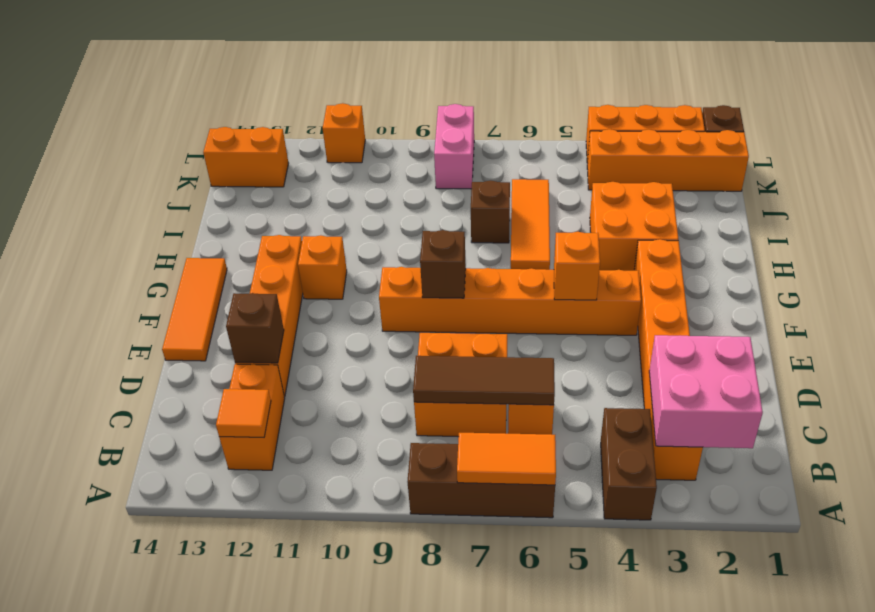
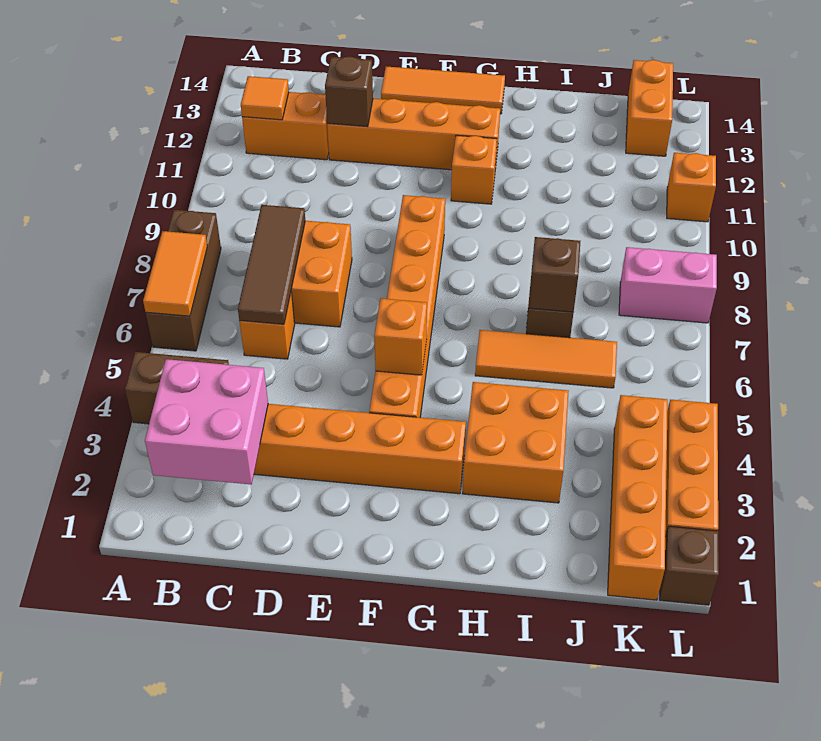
brown brick F8 level 2 -> brown brick I7 level 2

